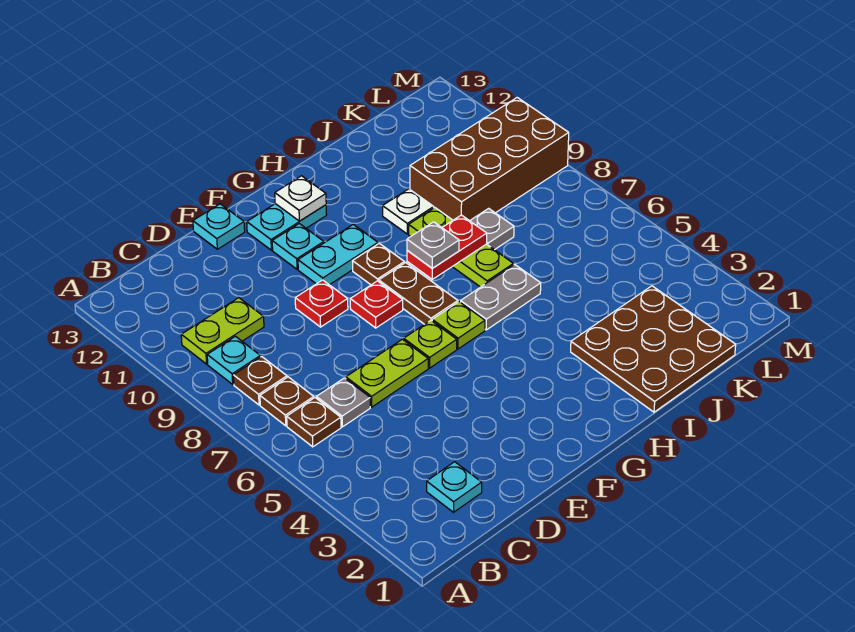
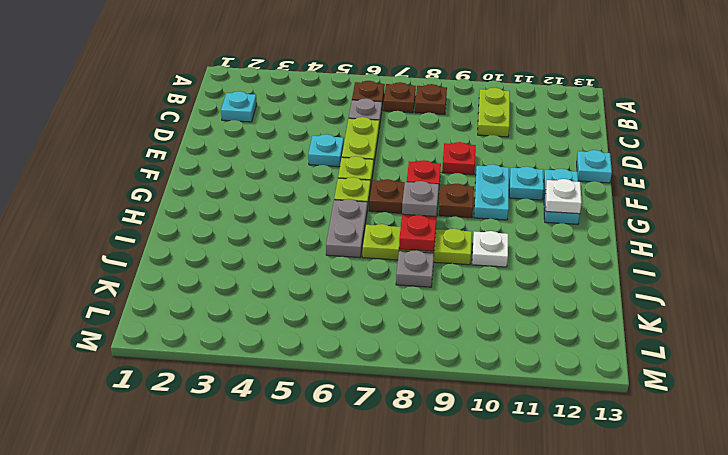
cyan plate B9 level 1 -> cyan plate E5 level 1
brown plate I1:K3 level 1 -> none
brown brick J9:M10 level 1 -> none

